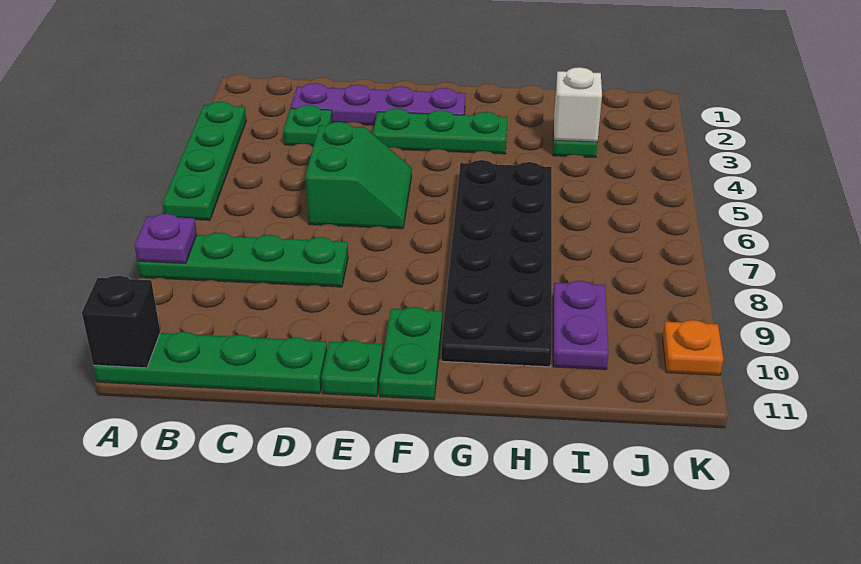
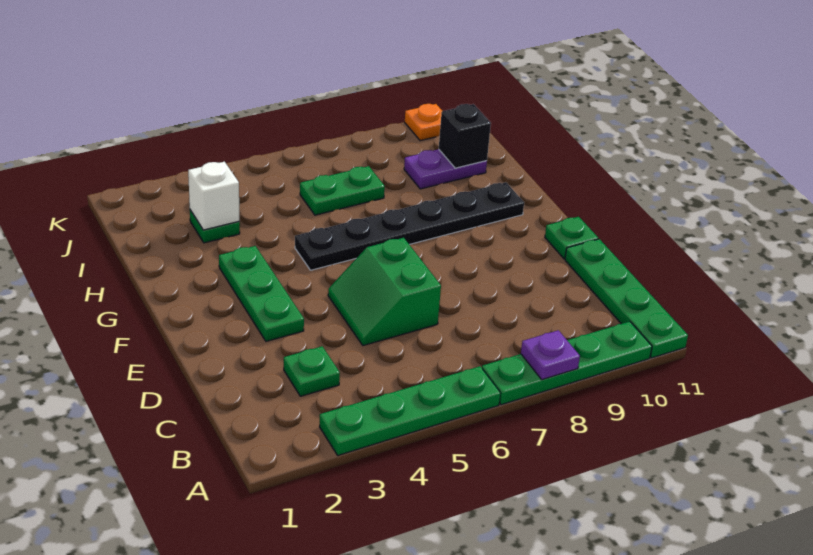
green plate A8:D8 level 1 -> green plate A7:A10 level 1
black brick A11 level 2 -> black brick I10 level 2
purple plate C2:F2 level 1 -> none
green slope D5:E6 level 1 top D -> green slope D5:E6 level 1 top 6
green plate F10:F11 level 1 -> green plate I6:I7 level 1
black plate G5:H10 level 1 -> black plate G5:G10 level 1

